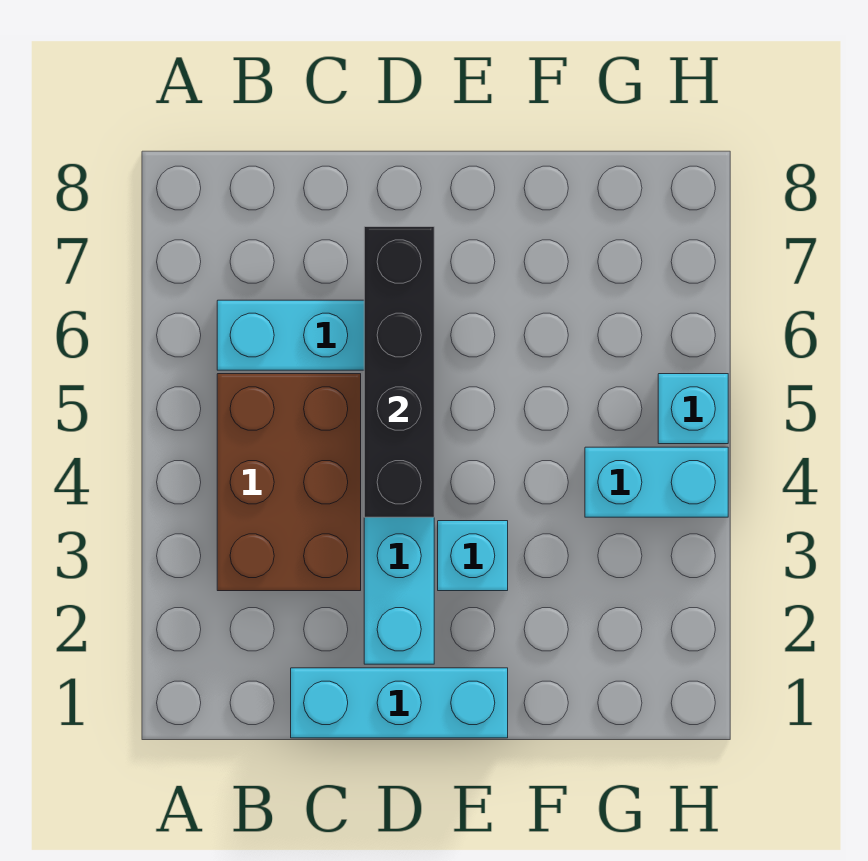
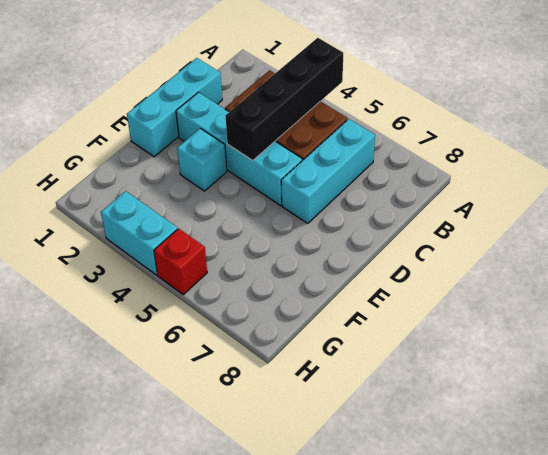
black brick D4:D7 level 2 -> black brick A4:D4 level 2
cyan brick G4:H4 level 1 -> cyan brick H3:H4 level 1
cyan brick H5 level 1 -> red brick H5 level 1

